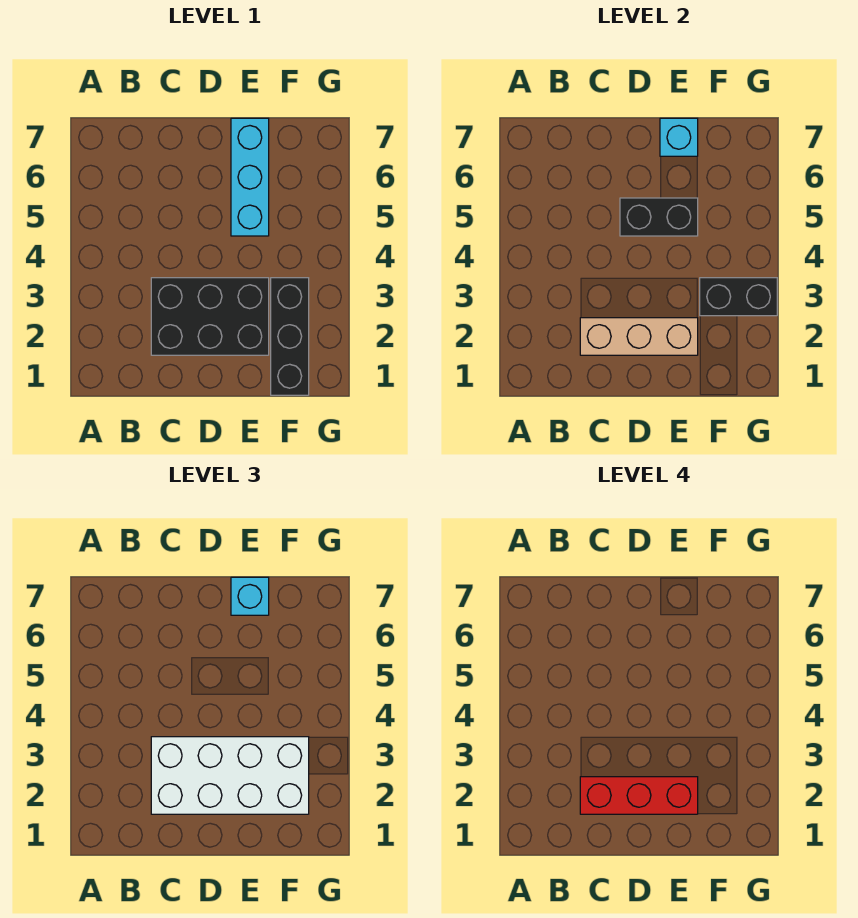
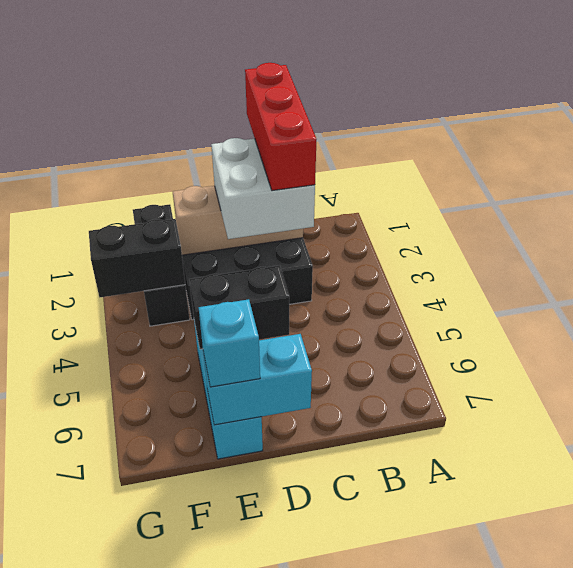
white brick C2:F3 level 3 -> white brick C2:D3 level 3
red brick C2:E2 level 4 -> red brick C1:C3 level 4
cyan brick E7 level 2 -> cyan brick D7:E7 level 2

